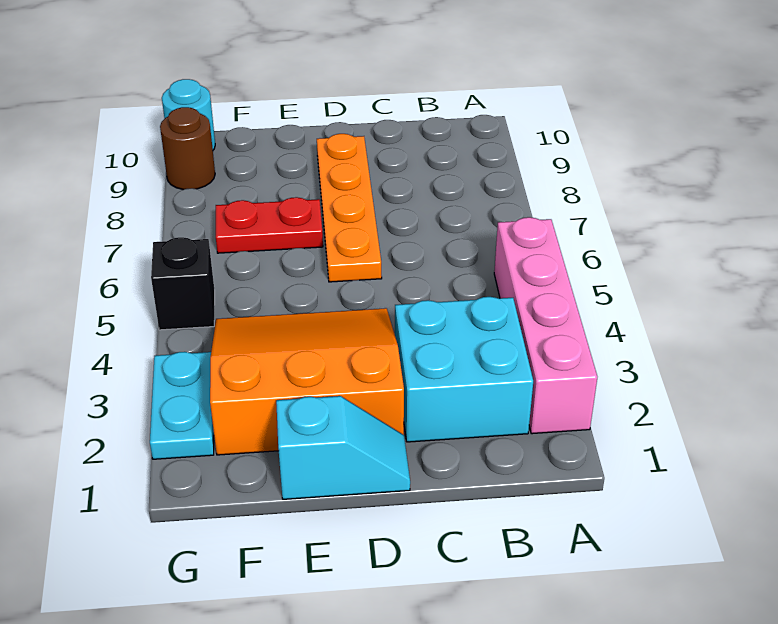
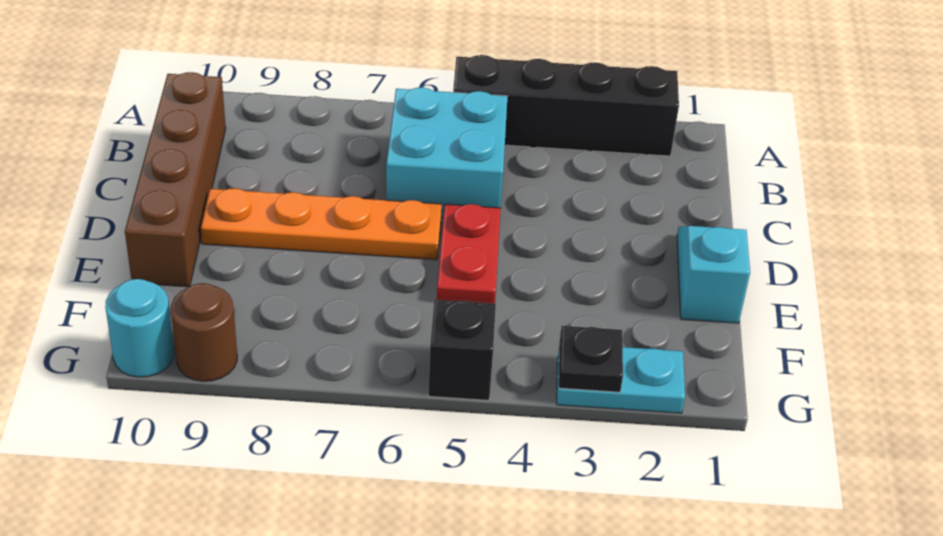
pink brick A2:A5 level 1 -> black brick A2:A5 level 1
cyan brick B2:C3 level 1 -> cyan brick B5:C6 level 1
none -> brown brick B10:E10 level 1
orange slope D2:F4 level 1 top 2 -> none
red plate E7:F7 level 1 -> red plate D5:E5 level 1
none -> black plate G3 level 2

